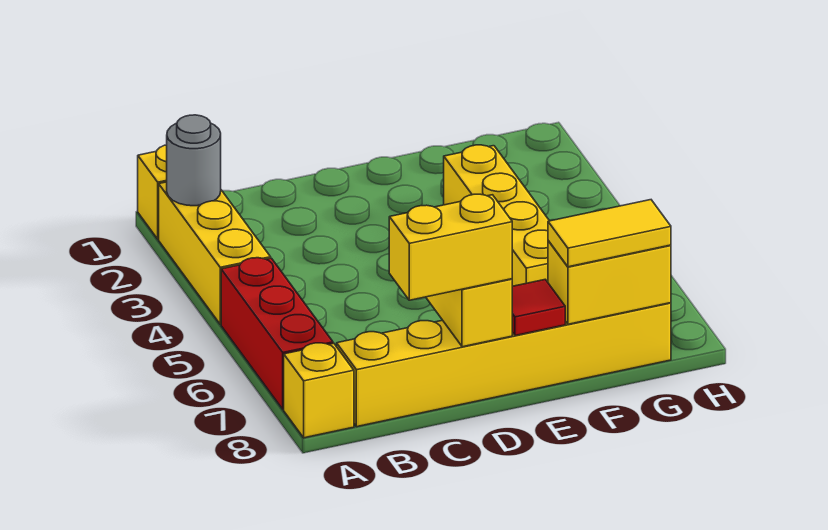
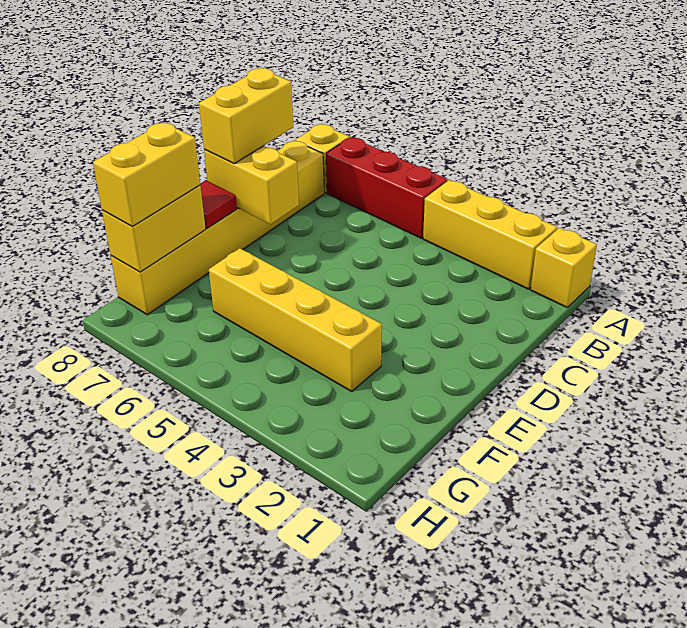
grey round brick A2 level 2 -> none
yellow tile F8:G8 level 3 -> yellow brick F8:G8 level 3

